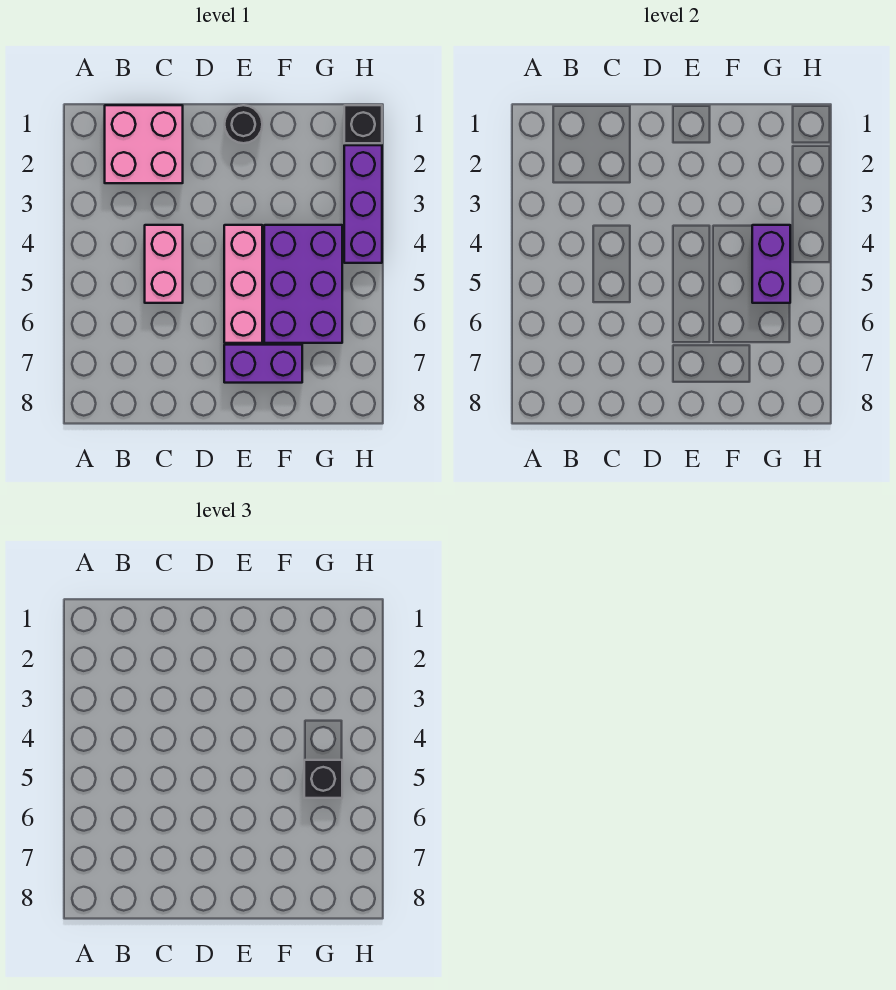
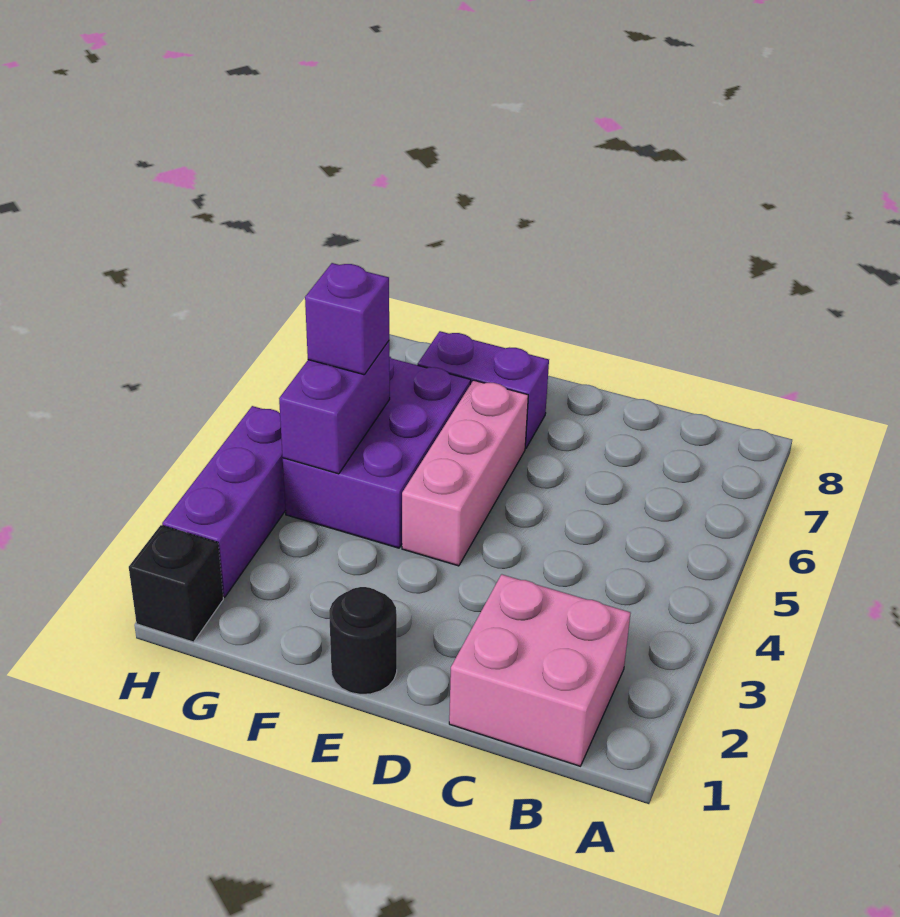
pink brick C4:C5 level 1 -> none
black brick G5 level 3 -> purple brick G5 level 3

